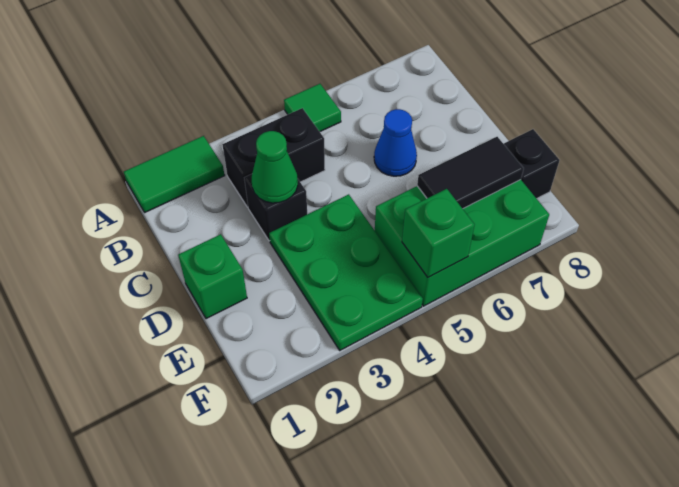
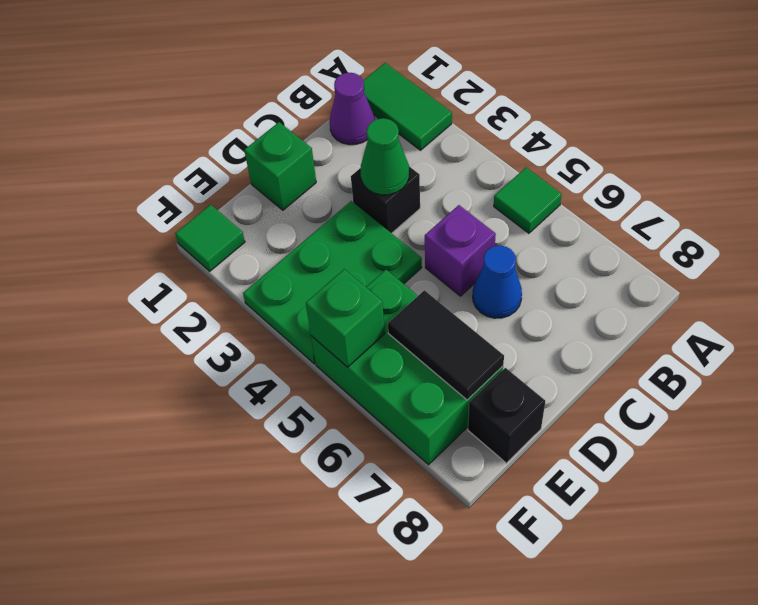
none -> purple cone B1 level 1
black brick B3:B4 level 1 -> none
none -> purple brick C5 level 1
none -> green tile F1 level 1

